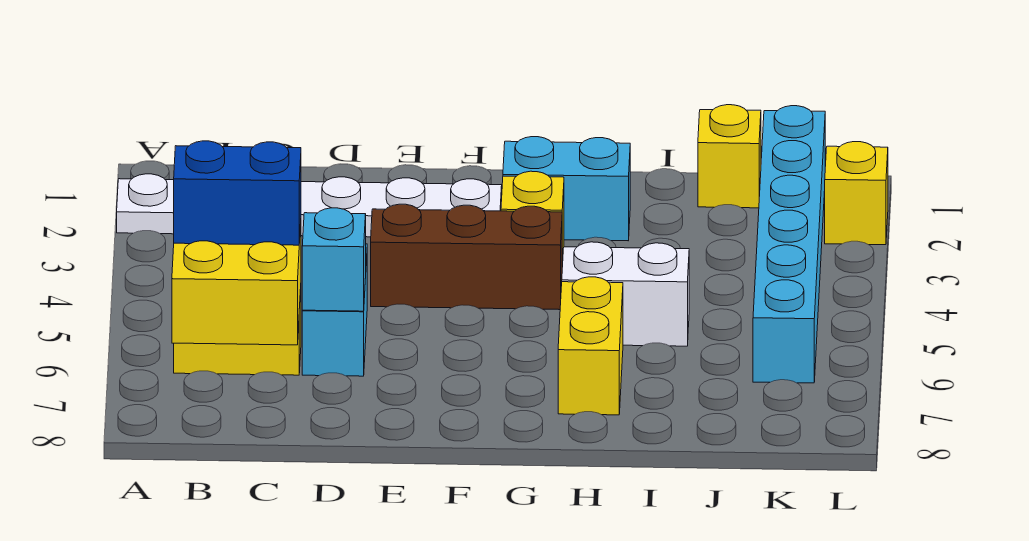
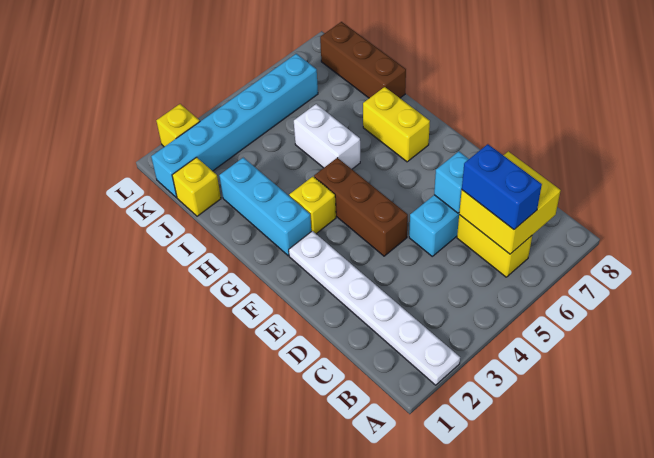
cyan brick G2:H2 level 1 -> cyan brick G2:I2 level 1
yellow brick H6:H7 level 1 -> yellow brick G7:H7 level 1
none -> brown brick I8:K8 level 1

